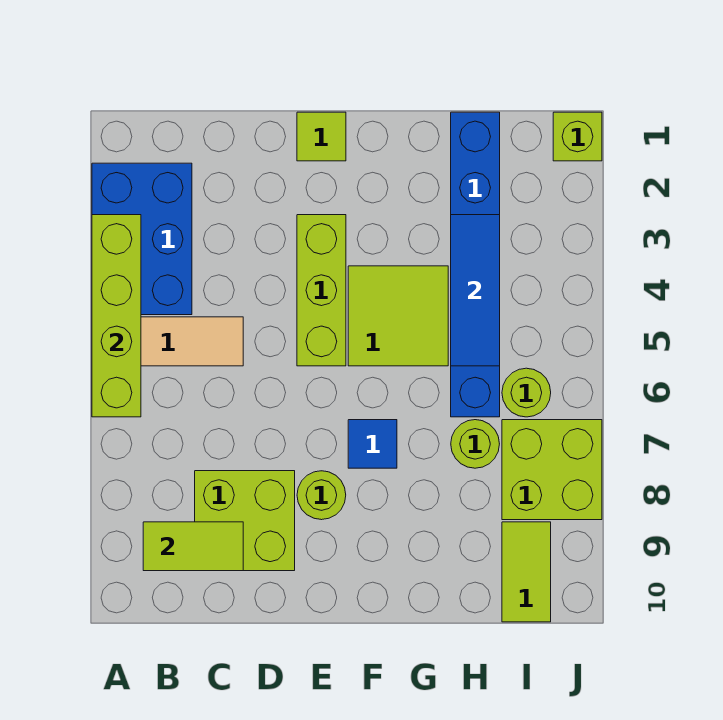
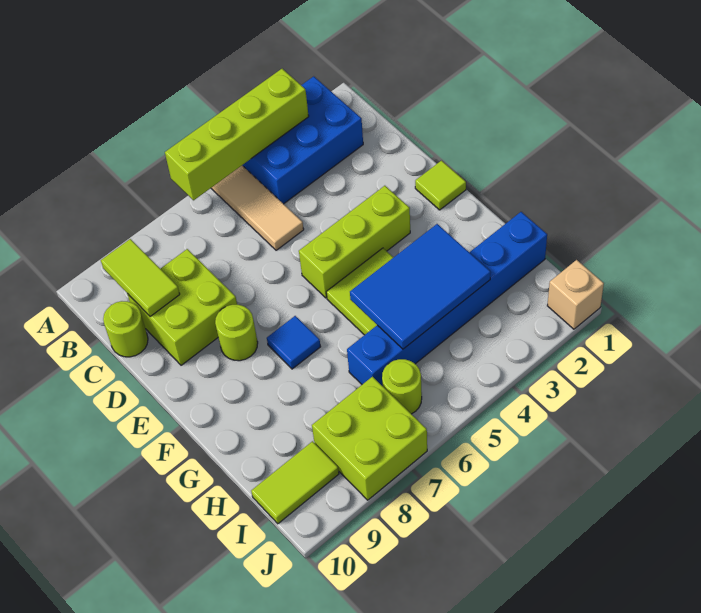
blue tile H3:H5 level 2 -> blue tile G3:H5 level 2
lime round brick H7 level 1 -> lime round brick C10 level 1
lime brick J1 level 1 -> tan brick J1 level 1

